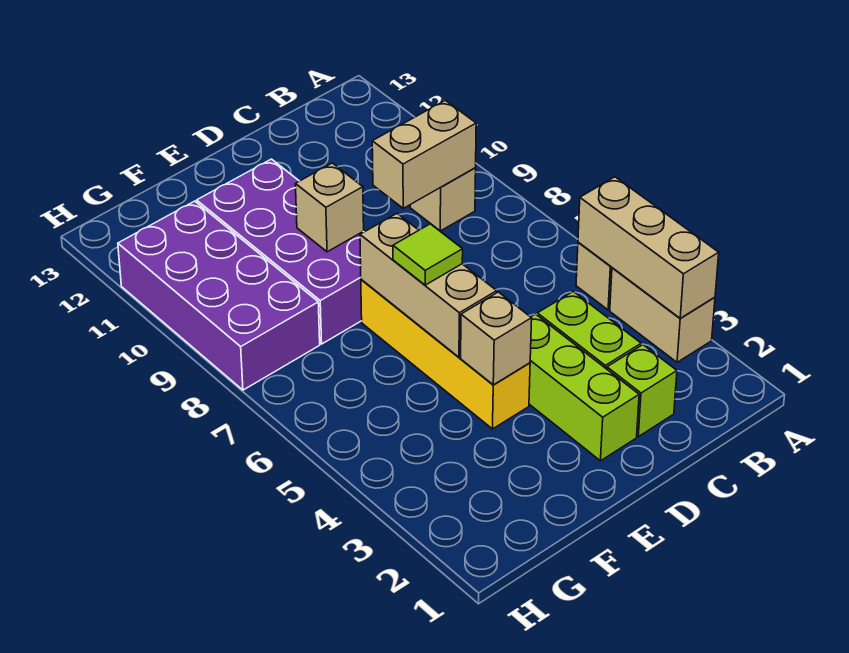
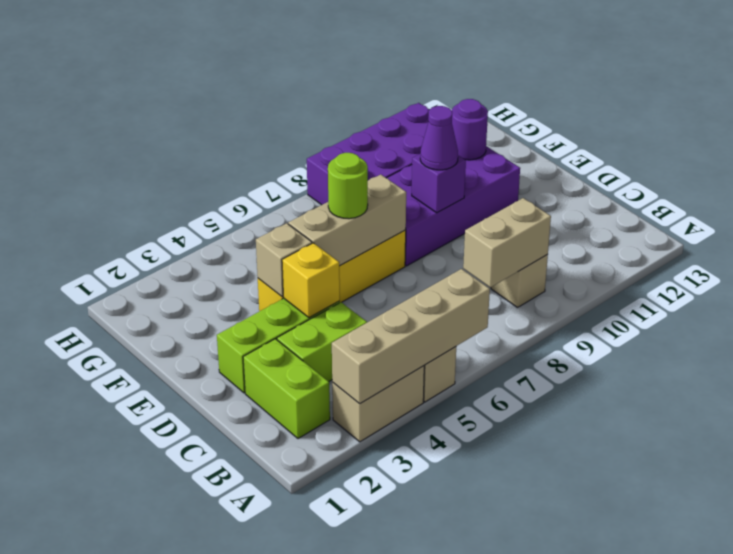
tan brick A3:A5 level 2 -> tan brick A3:A6 level 2
tan brick B9:C9 level 2 -> tan brick B8:B9 level 2
lime brick C2 level 1 -> lime brick B2:C2 level 1
none -> yellow brick D4 level 2
lime tile E6 level 3 -> lime round brick E6 level 3
tan brick E9 level 2 -> purple brick E9 level 2
none -> purple cone E9 level 3
none -> purple round brick F11 level 2

